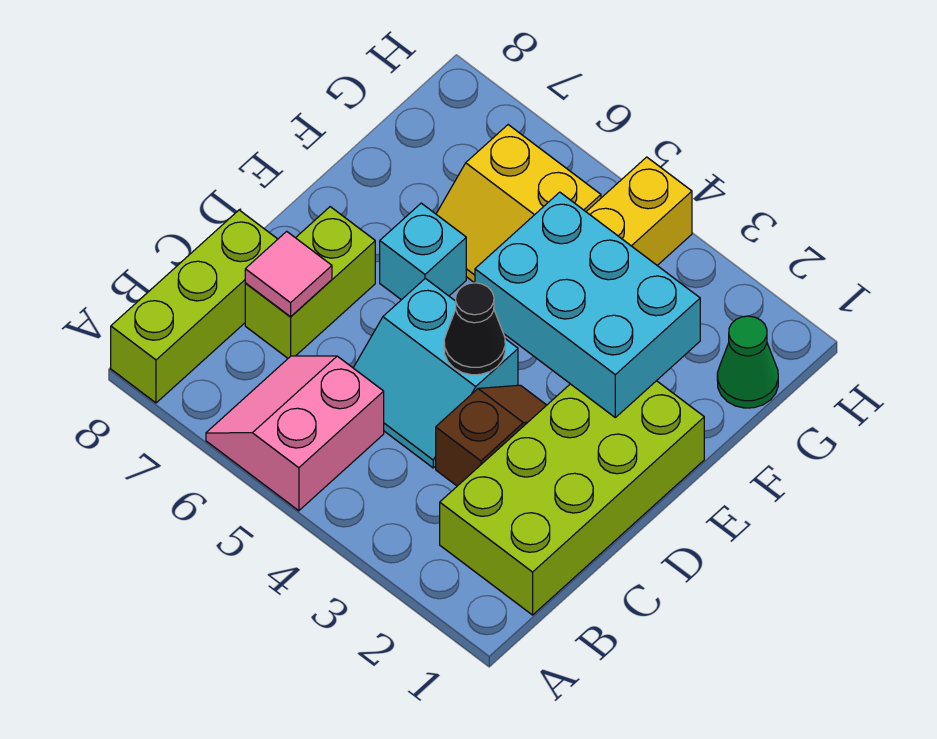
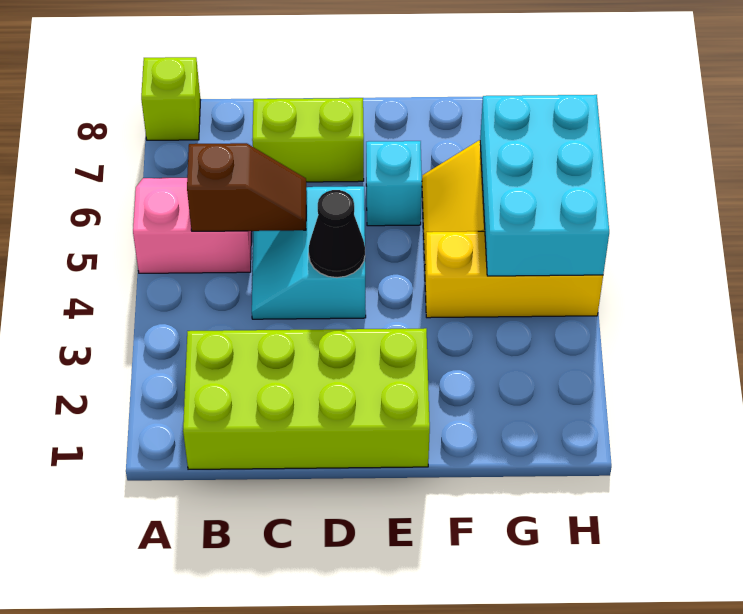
lime brick A8:C8 level 1 -> lime brick A8 level 1
brown slope C3:D3 level 1 top C -> brown slope B5:C5 level 2 top B
pink tile C7 level 2 -> none
cyan brick E2:F4 level 2 -> cyan brick G4:H6 level 2
green cone G1 level 1 -> none

